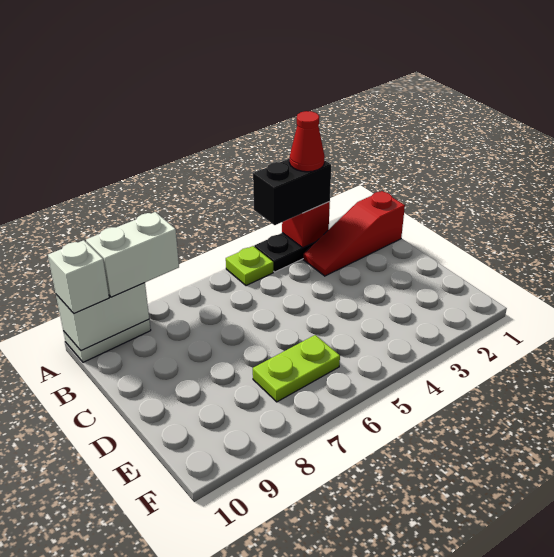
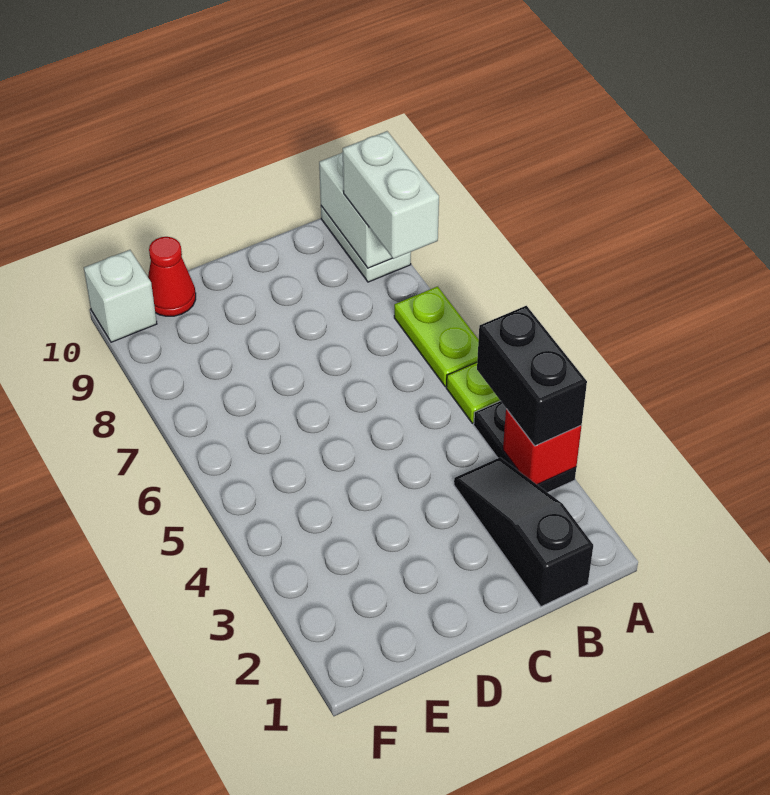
red cone A3 level 4 -> red cone E10 level 1
white brick A10 level 3 -> white brick F10 level 1
red slope B1:B3 level 1 top 1 -> black slope B1:B3 level 1 top 1
lime plate E6:E7 level 1 -> lime plate A6:A7 level 1

